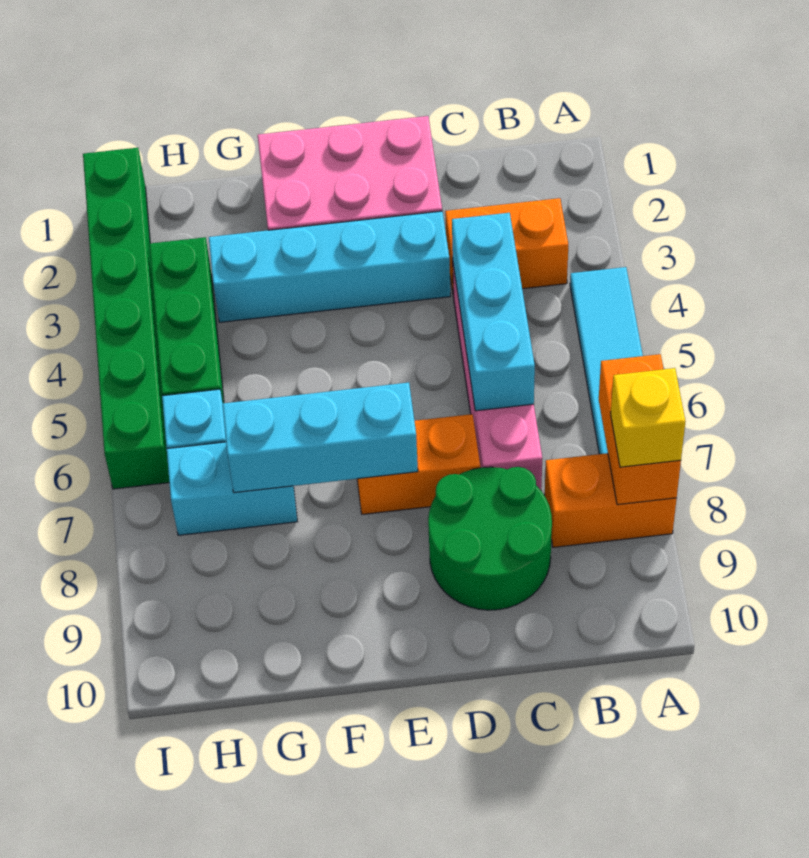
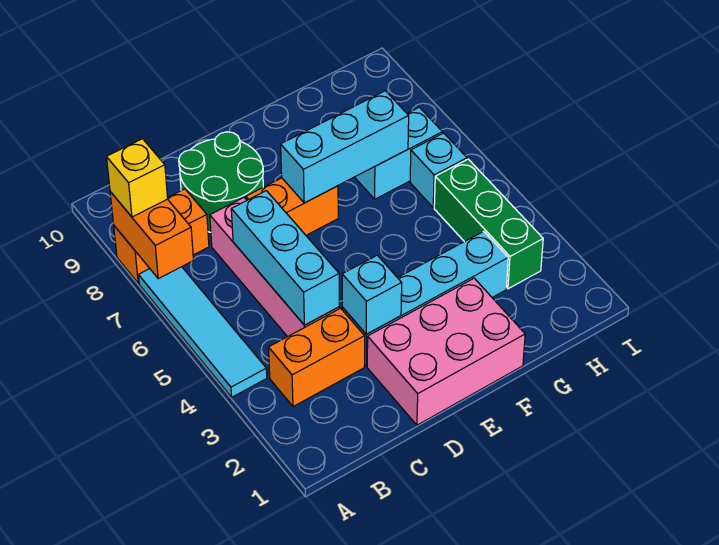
none -> cyan brick D3 level 2
green brick I1:I6 level 1 -> none

